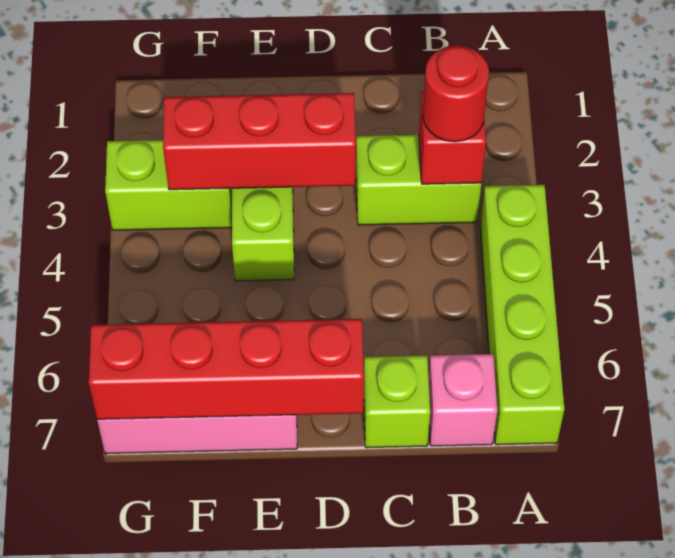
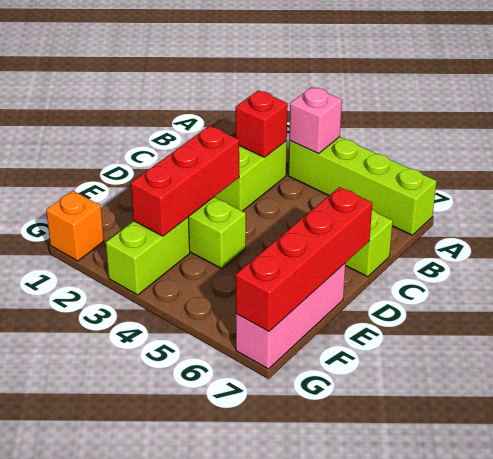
red round brick B3 level 3 -> none
pink brick B7 level 1 -> pink brick A4 level 2
none -> orange brick G1 level 1

